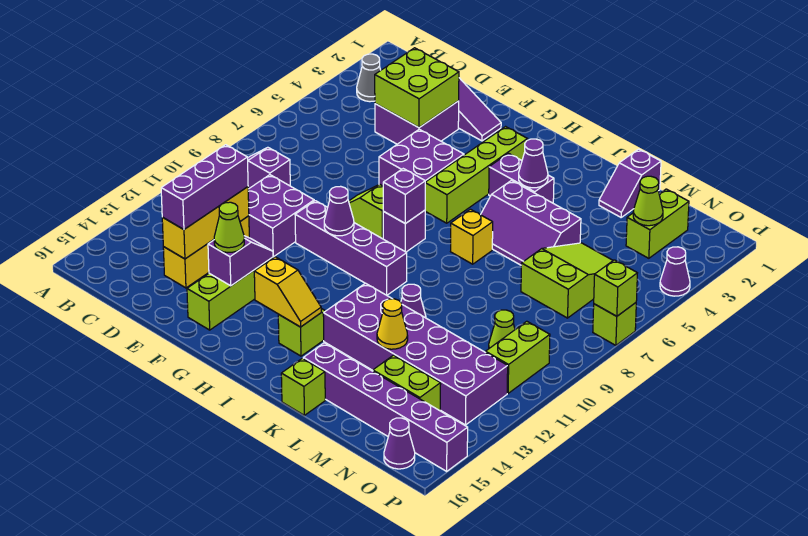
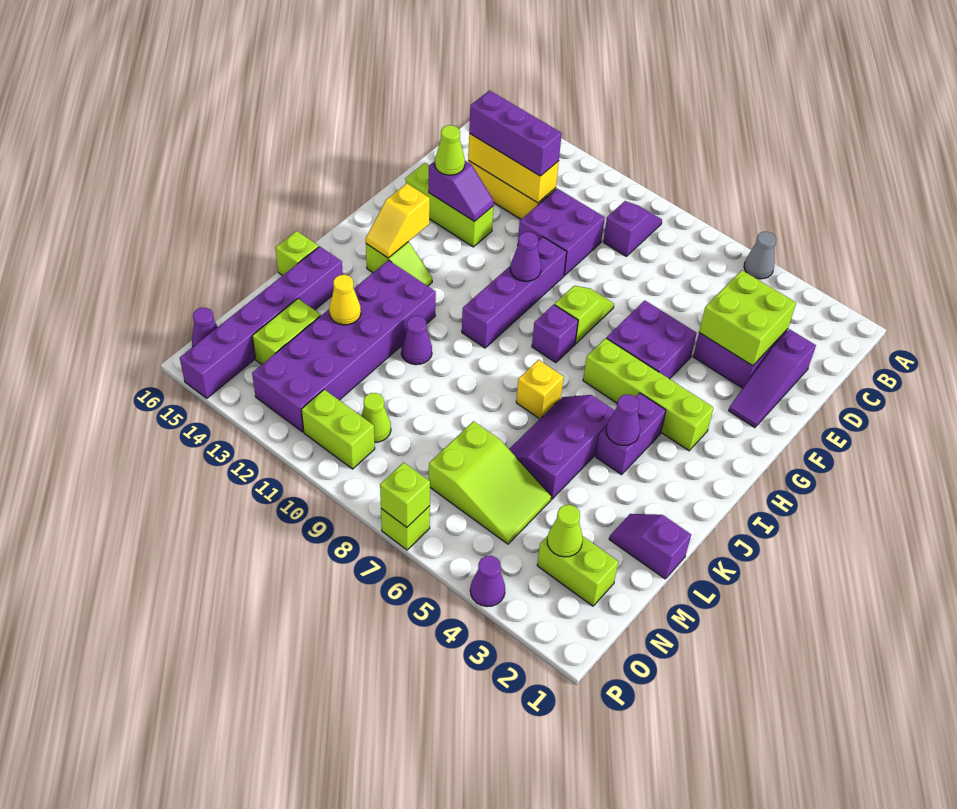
grey cone B3 level 1 -> grey cone A5 level 1
purple brick H8 level 2 -> none

